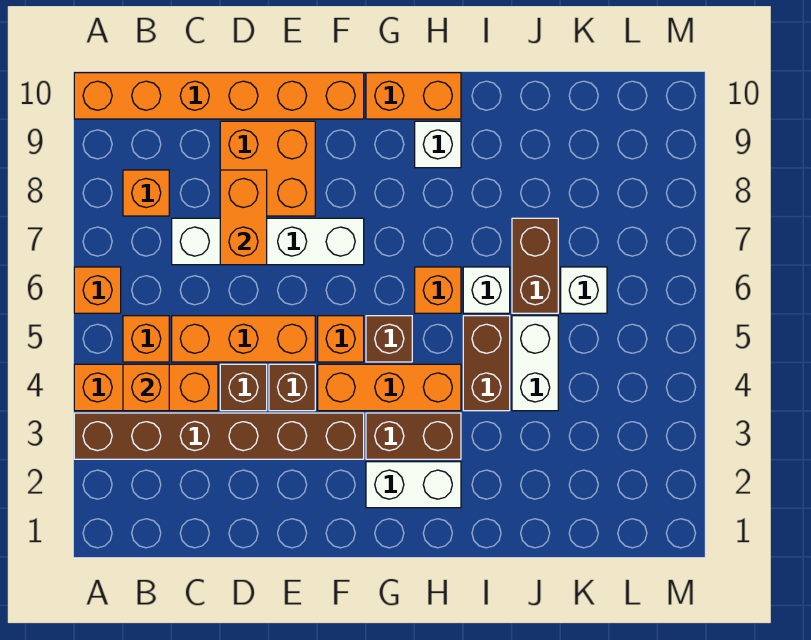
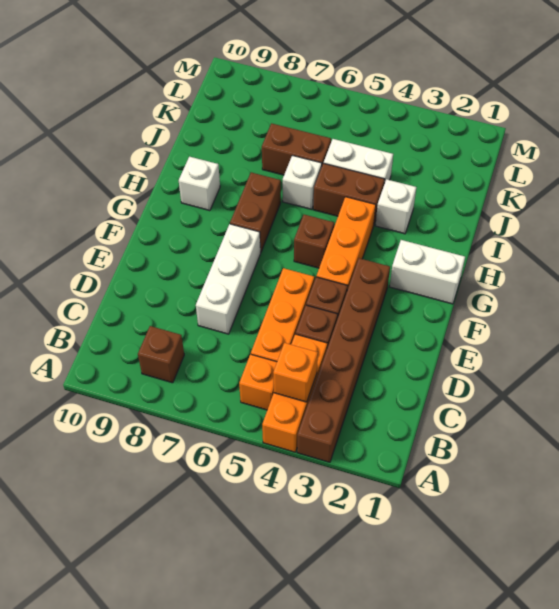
orange brick A6 level 1 -> none
orange brick A10:F10 level 1 -> none
orange brick B8 level 1 -> brown brick B8 level 1
white brick C7:F7 level 1 -> white brick D7:F7 level 1
orange brick D7:D8 level 2 -> none
orange brick D8:E9 level 1 -> none
orange brick F5 level 1 -> none
white brick G2:H2 level 1 -> white brick G1:G2 level 1
brown brick G3:H3 level 1 -> brown brick G7:H7 level 1
orange brick G10:H10 level 1 -> none
orange brick H6 level 1 -> none
white brick K6 level 1 -> white brick I3 level 1

